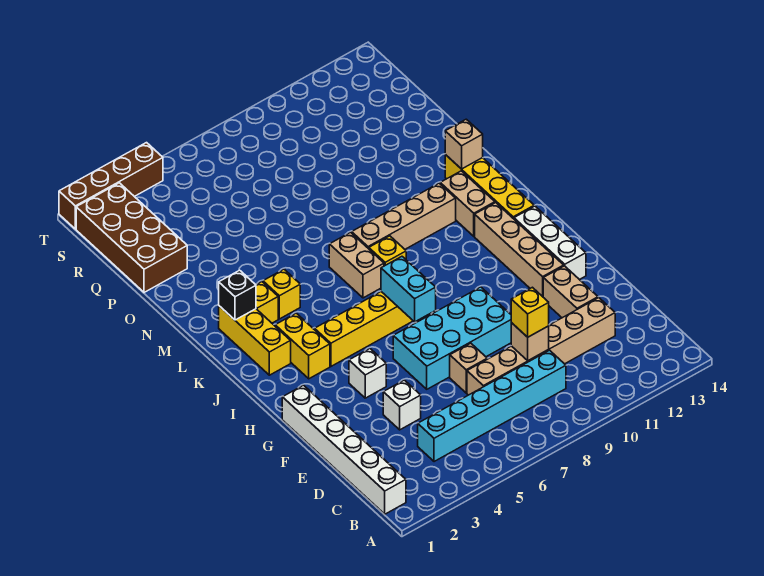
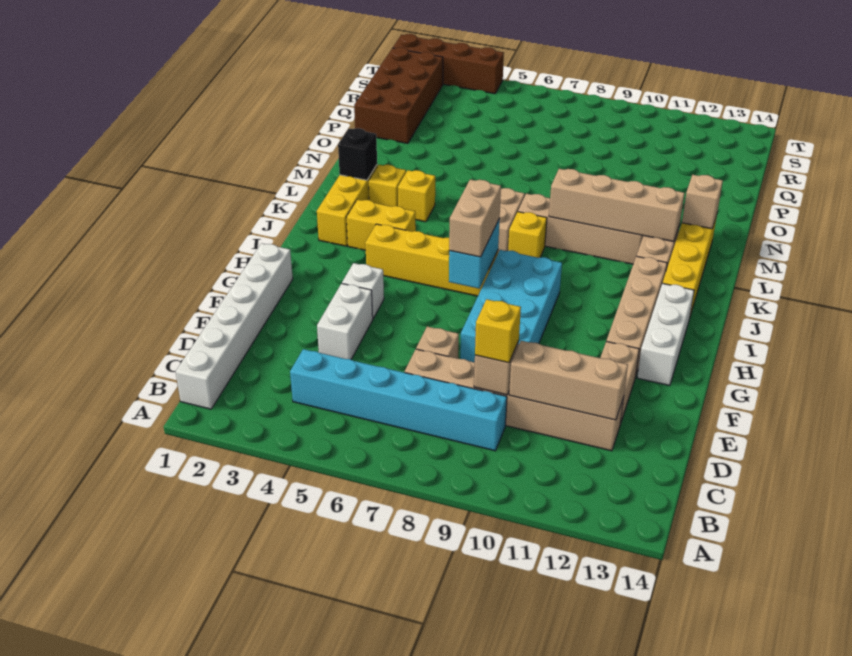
none -> tan brick D10:D12 level 2
white brick E4 level 1 -> white brick E4:F4 level 1
cyan brick F6:G9 level 1 -> cyan brick F8:I9 level 1
none -> tan brick H7:I7 level 3
yellow brick I3:J3 level 1 -> yellow brick J3:J4 level 1
none -> tan brick L9:L12 level 2

